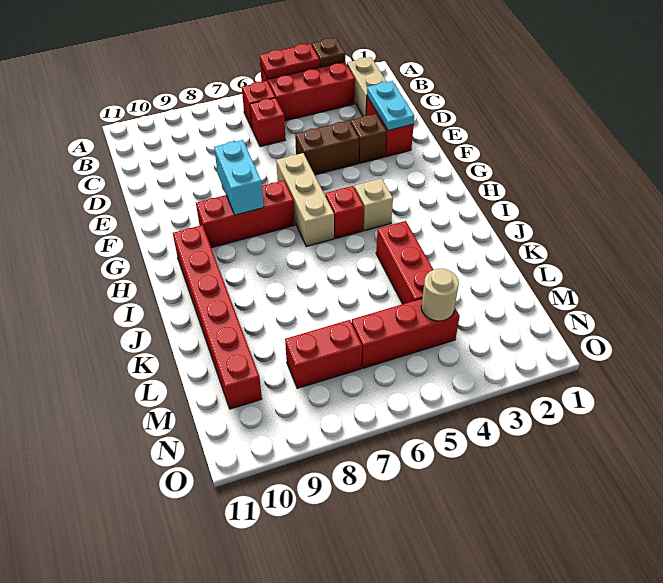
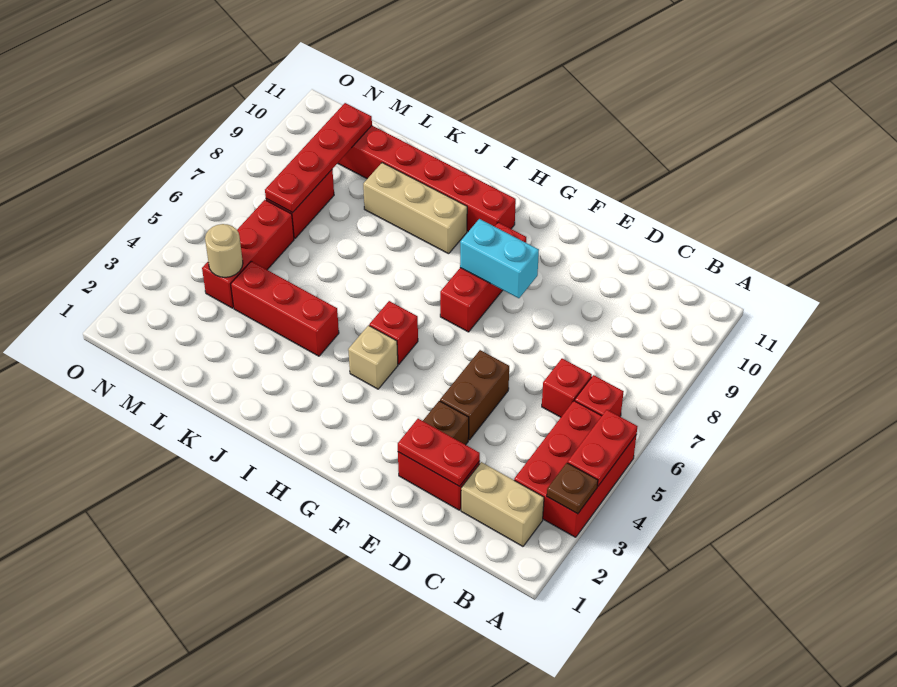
cyan plate D2:E2 level 2 -> red plate D2:E2 level 2
tan brick F6:H6 level 1 -> tan brick I9:K9 level 1
none -> red plate M7:M10 level 2

